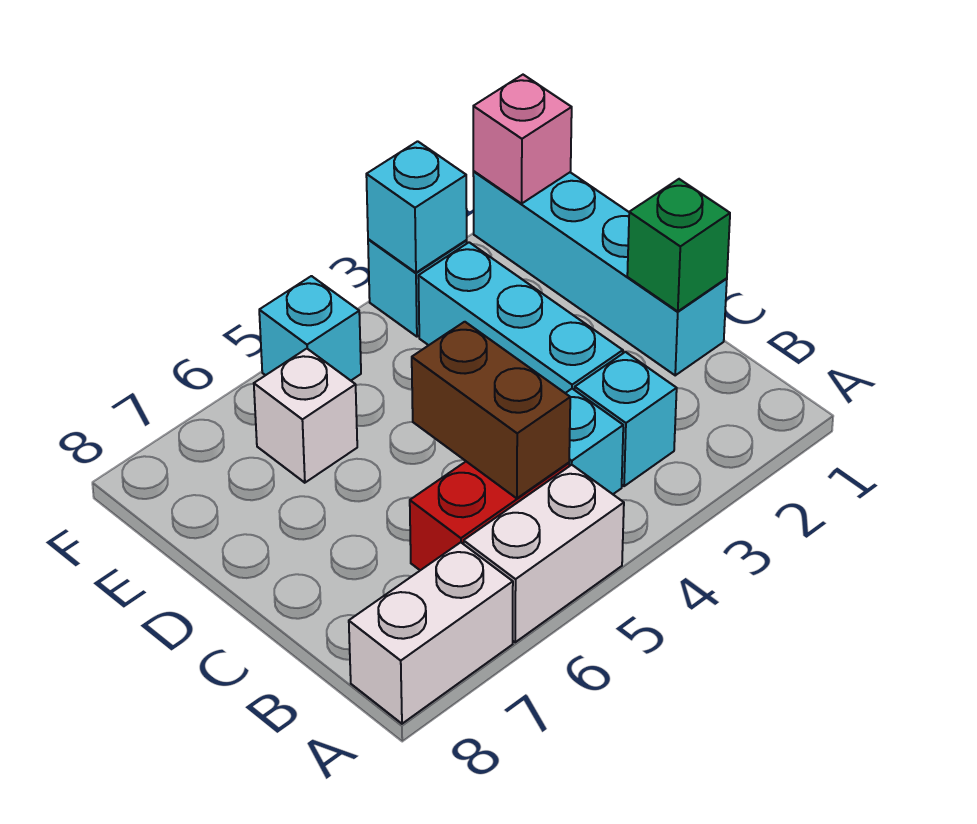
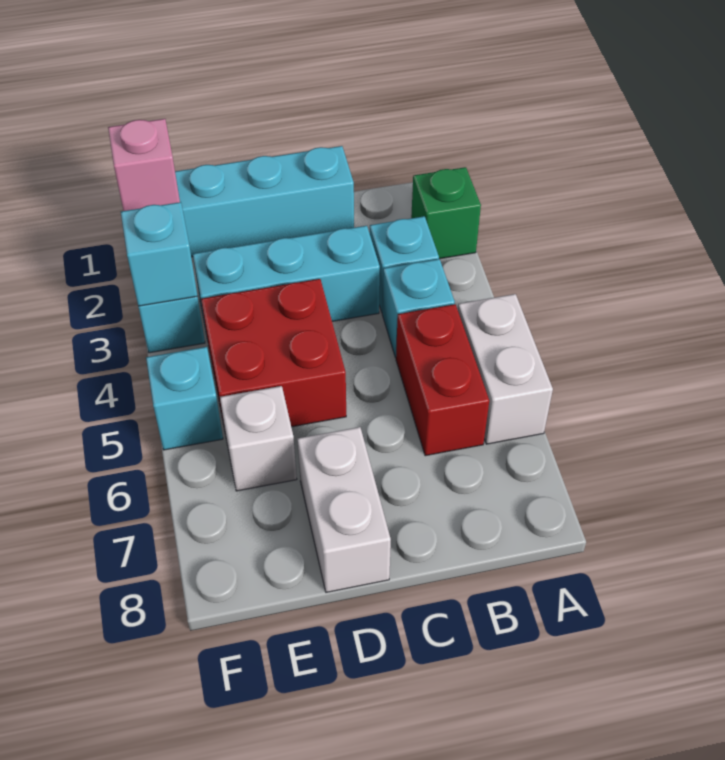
white brick A7:A8 level 1 -> white brick D7:D8 level 1
brown brick B5:C5 level 2 -> none
green brick C1 level 2 -> green brick A2 level 1
none -> red brick D4:E5 level 1

